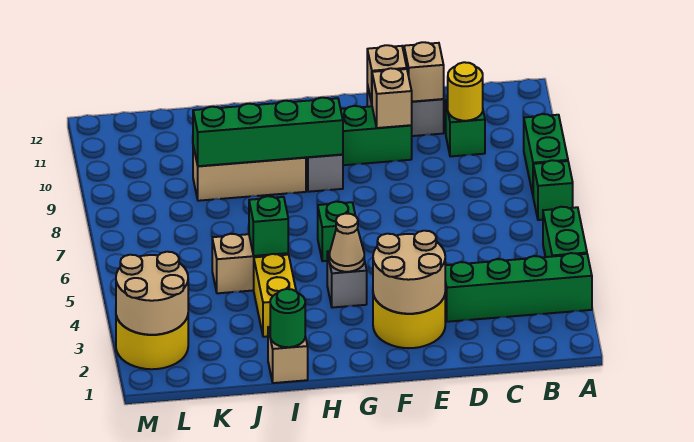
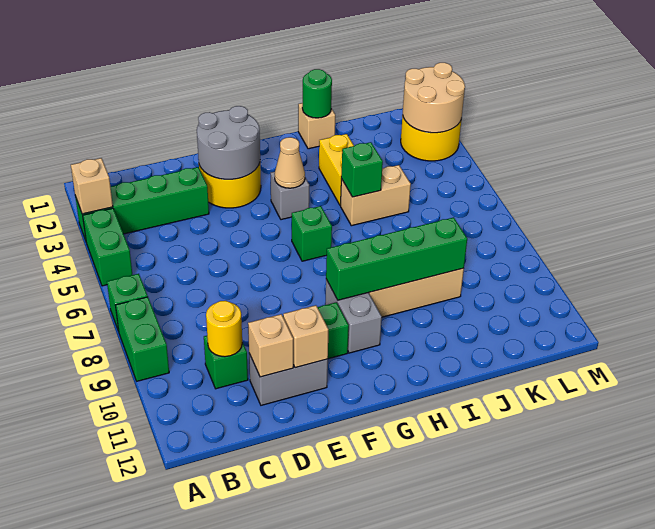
tan round brick E2:F3 level 2 -> grey round brick E2:F3 level 2
tan brick E10 level 2 -> tan brick A3 level 2

